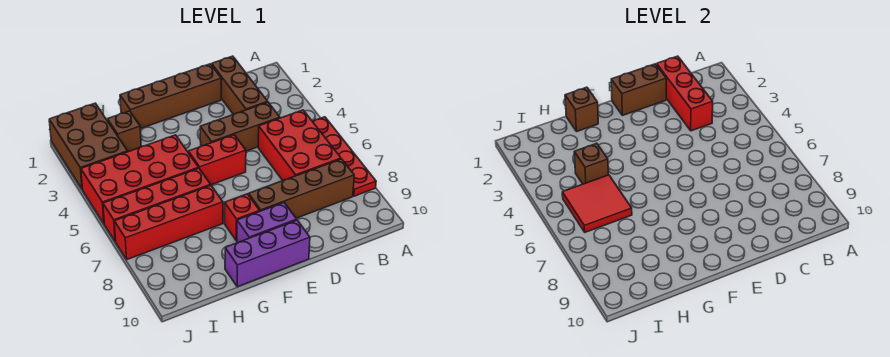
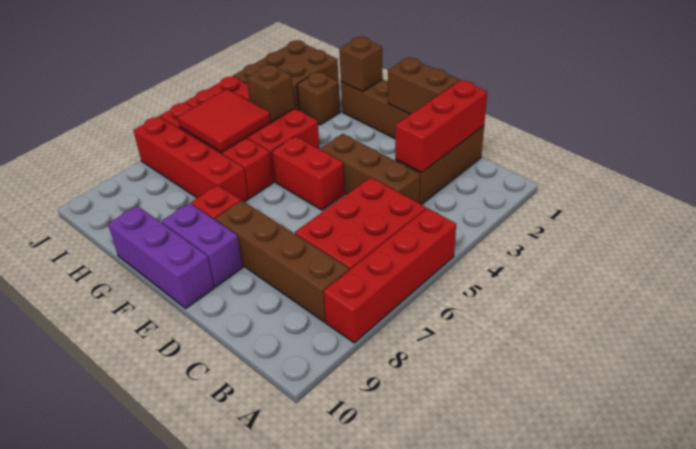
red plate A5:A8 level 1 -> red brick A5:A8 level 1

